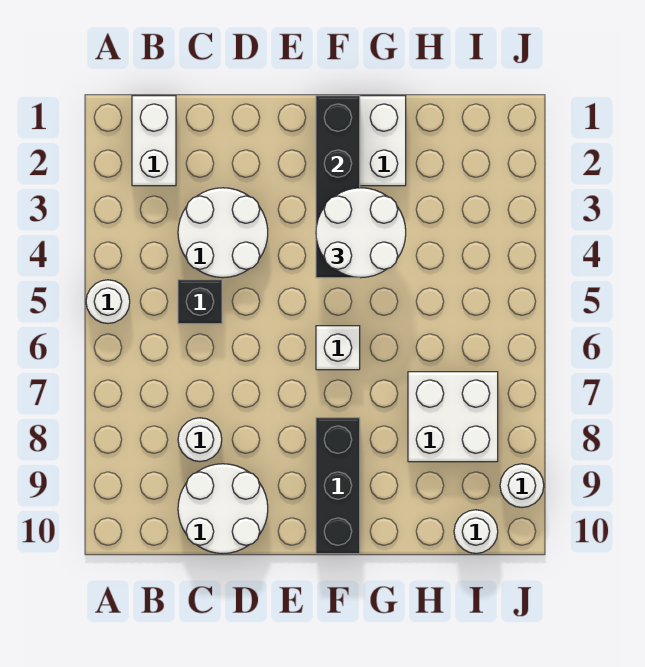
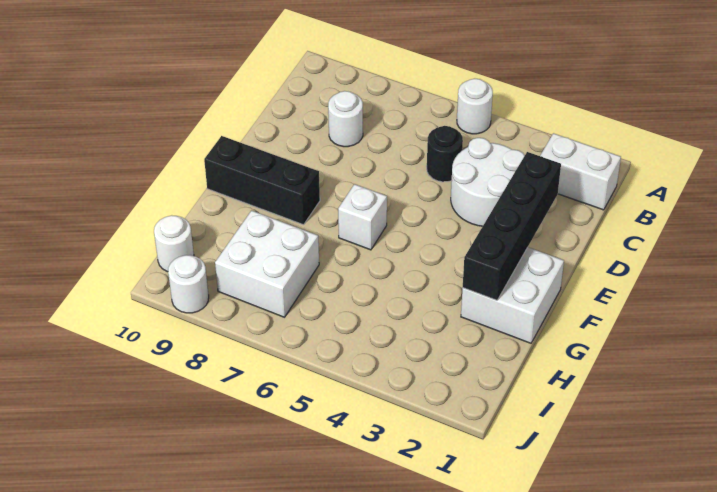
black brick C5 level 1 -> black round brick C5 level 1
white round brick C9:D10 level 1 -> none
black brick F1:F4 level 2 -> black brick D2:G2 level 2
white round brick F3:G4 level 3 -> none

